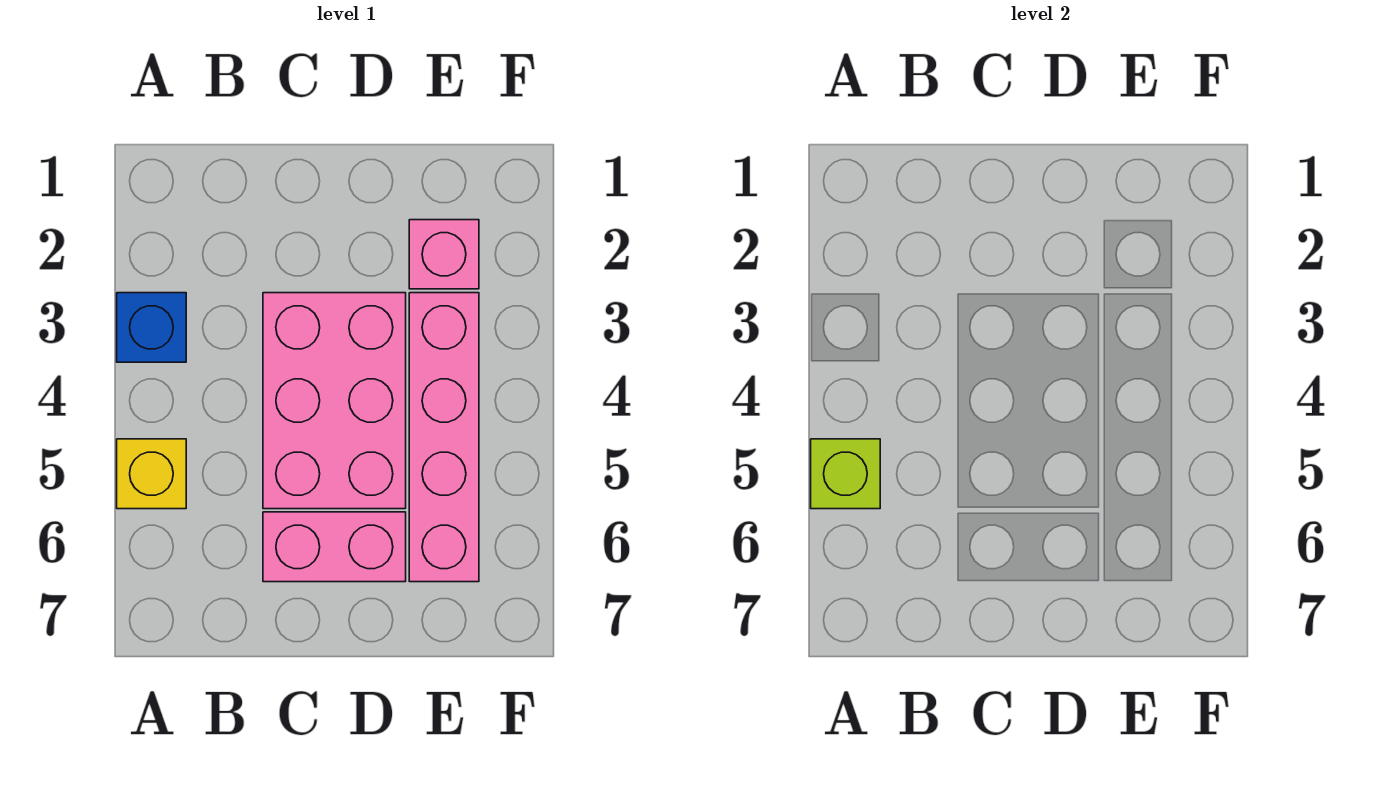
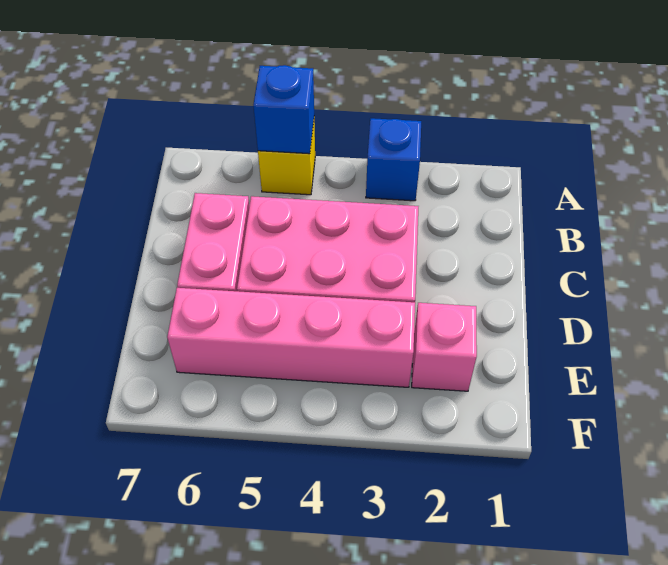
lime brick A5 level 2 -> blue brick A5 level 2

